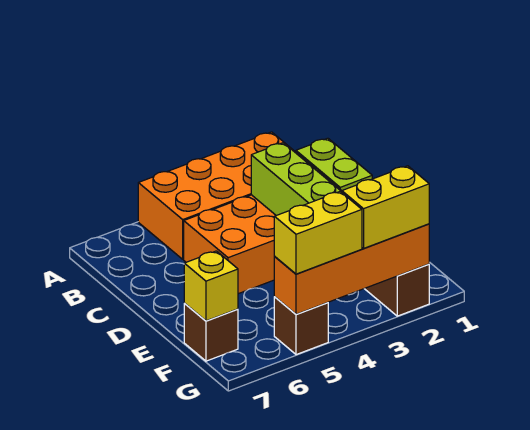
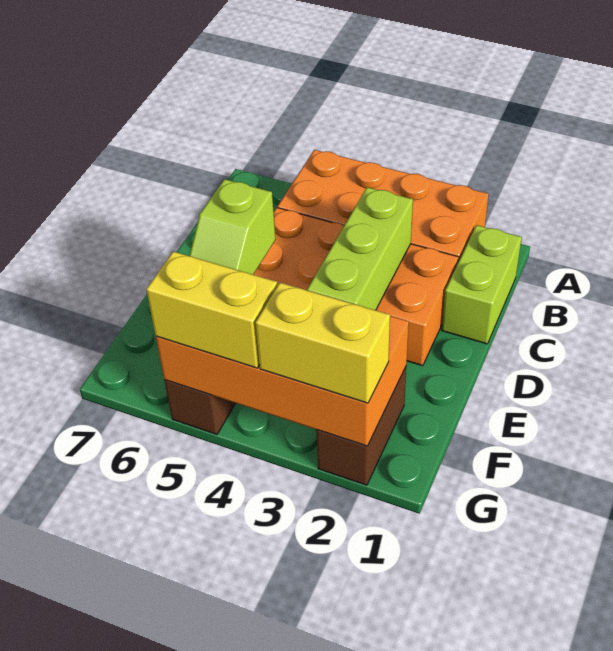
none -> lime slope E5:F5 level 3 top E
brown brick F7 level 1 -> none
yellow brick F7 level 2 -> none
orange brick G2:G5 level 2 -> orange brick F2:G5 level 2

